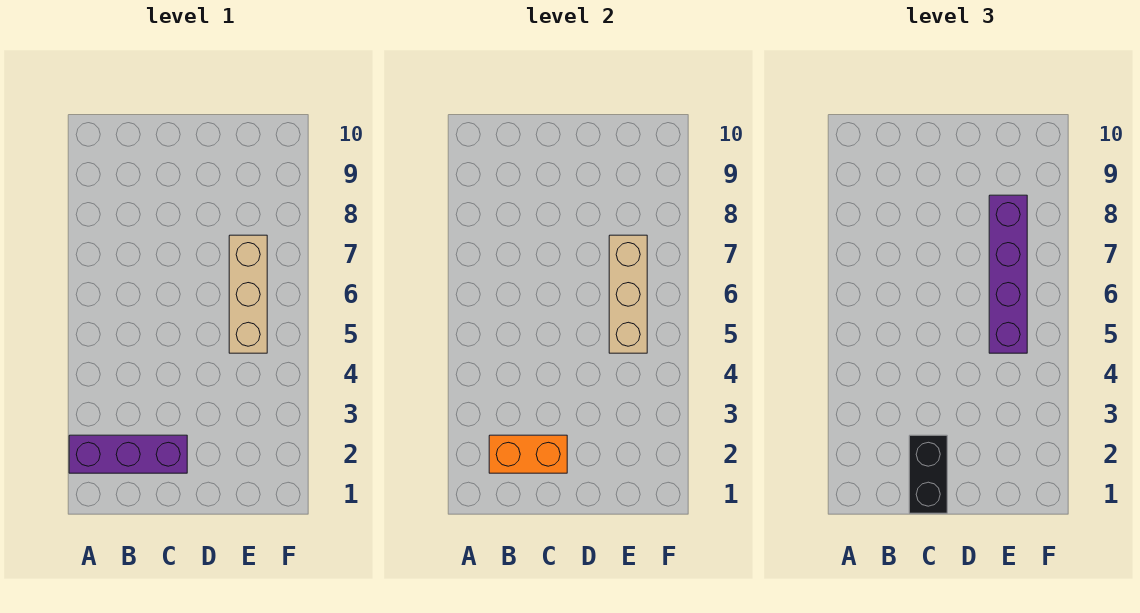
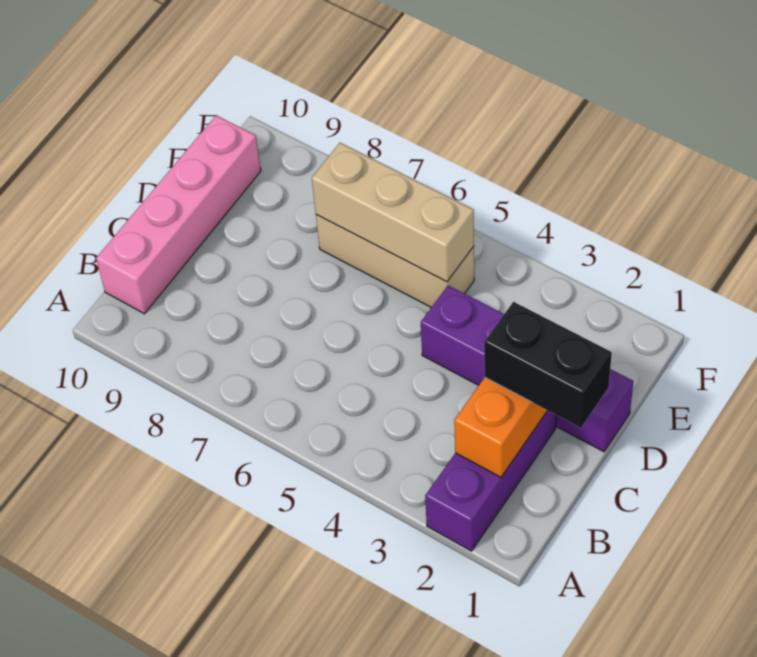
none -> pink brick B10:E10 level 1
purple brick E5:E8 level 3 -> purple brick D1:D4 level 1

